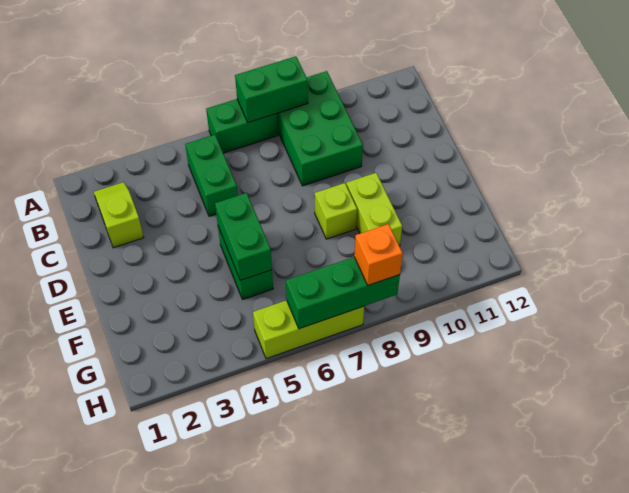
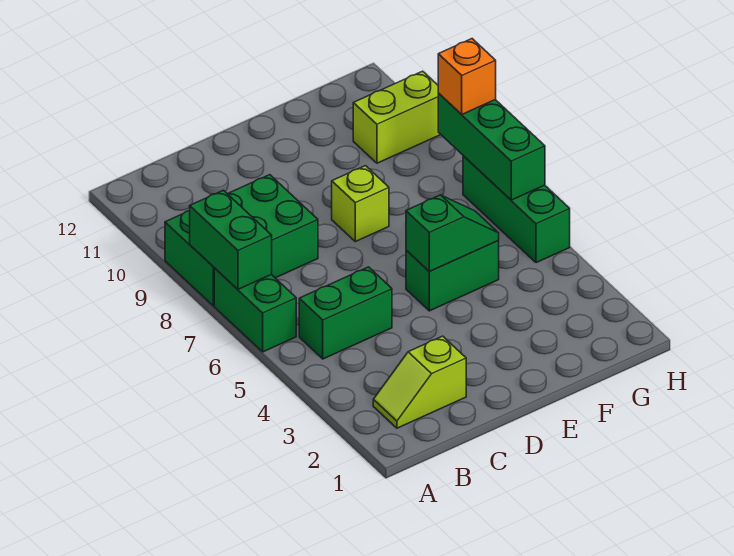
green brick E5:F5 level 2 -> green slope E5:F5 level 2 top E
lime brick E9:F9 level 1 -> lime brick G10:H10 level 1
lime brick H5:H7 level 1 -> green brick H5:H7 level 1

